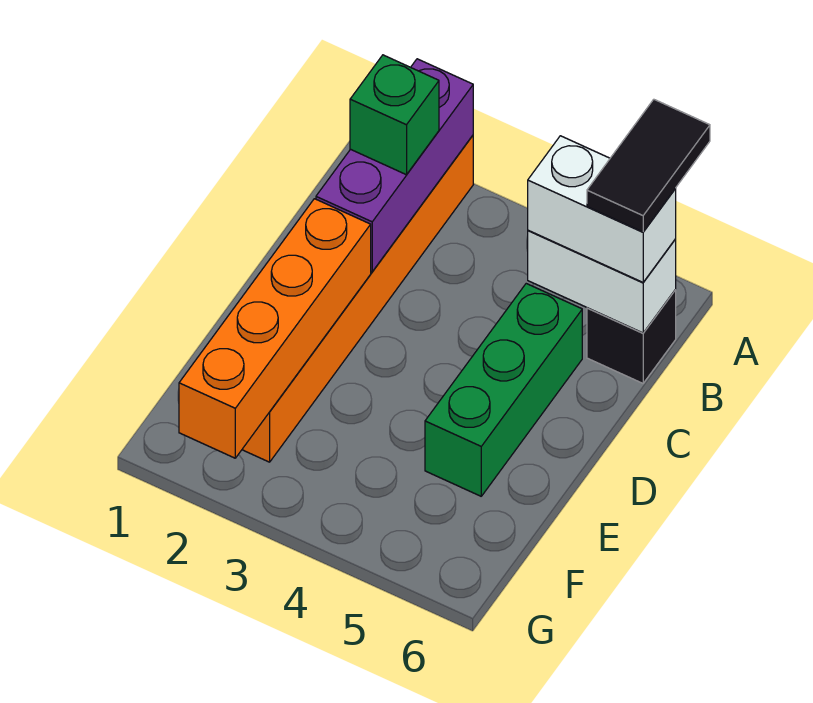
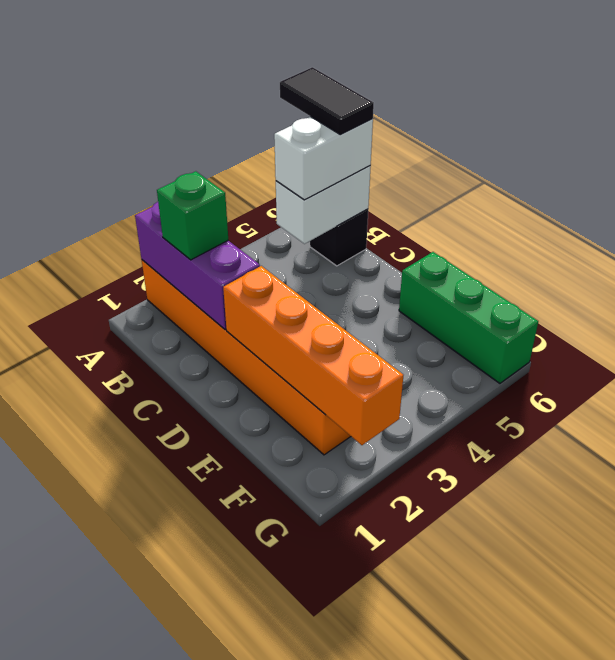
green brick C5:E5 level 1 -> green brick E6:G6 level 1

